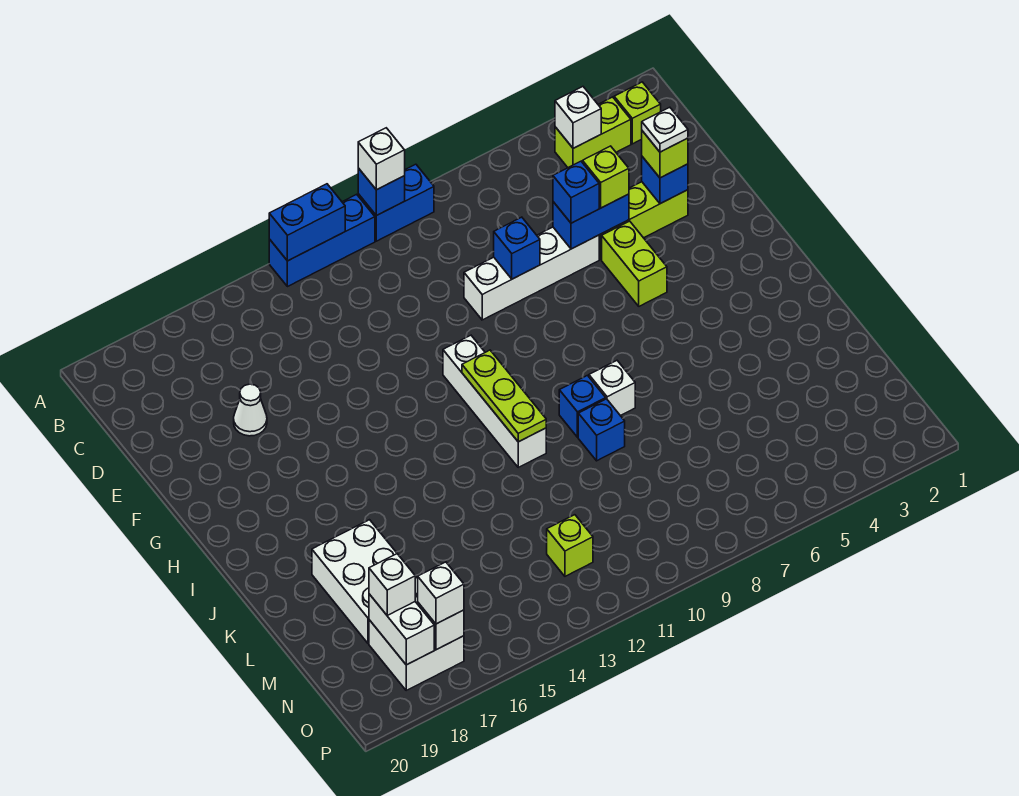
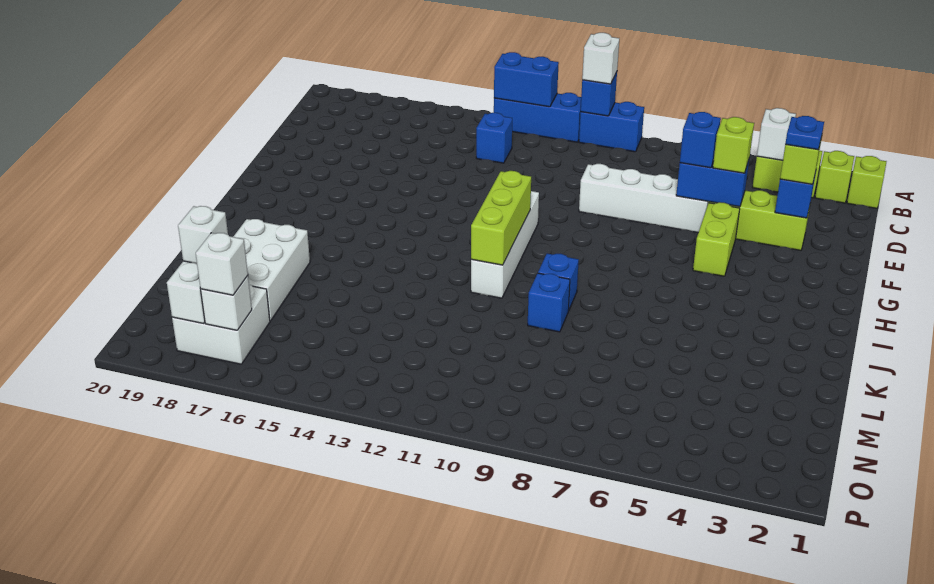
white plate E3 level 4 -> blue plate E3 level 4
blue brick E8 level 2 -> blue brick C13 level 1
white cone E17 level 1 -> none
lime plate H11:J11 level 2 -> lime brick H11:J11 level 2
white brick J8 level 1 -> none
lime brick N12 level 1 -> lime brick B1 level 1

